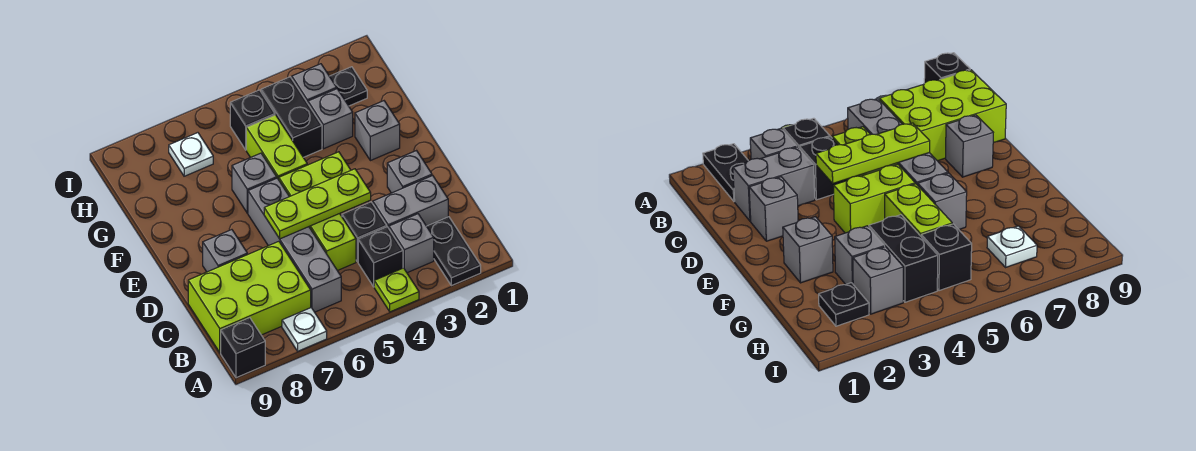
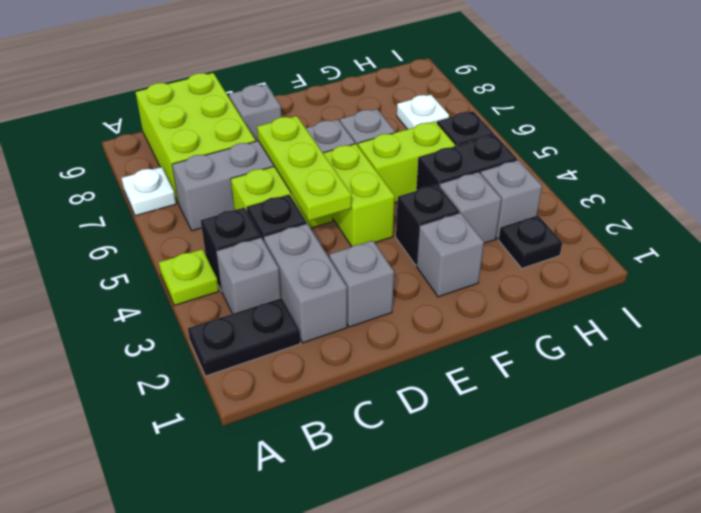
black brick A9 level 1 -> black brick F3 level 1

